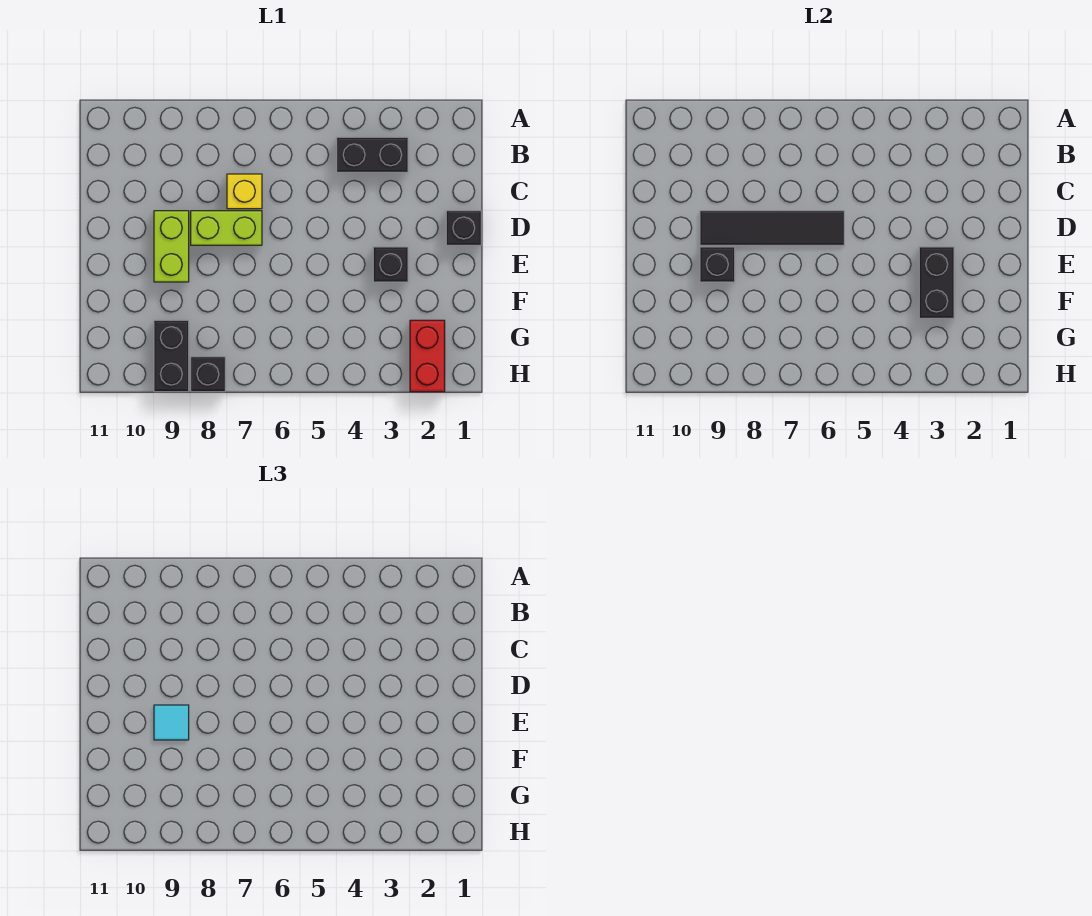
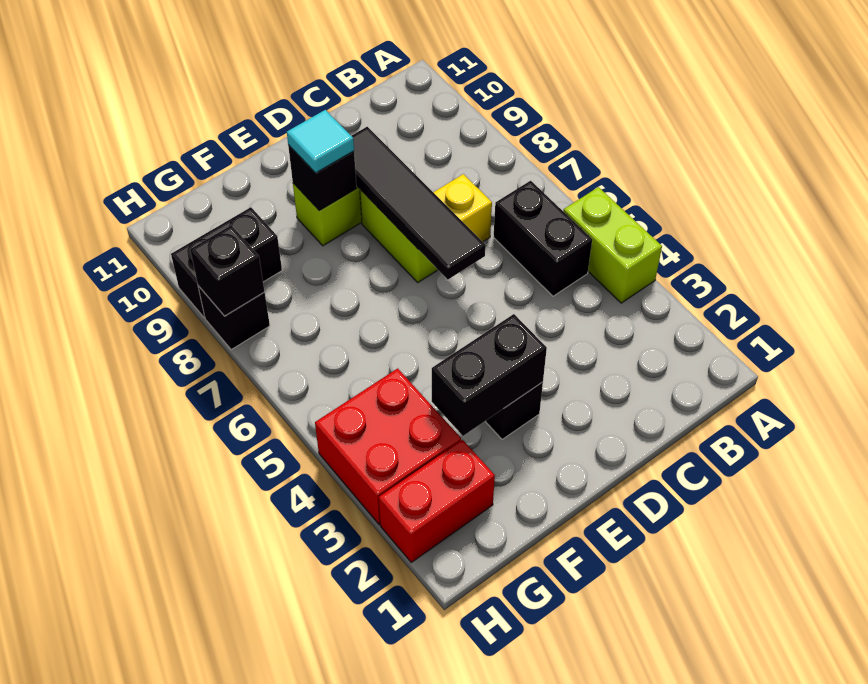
none -> lime brick A4:A5 level 1
black brick B3:B4 level 1 -> black brick B5:B6 level 1
black brick D1 level 1 -> black brick H8 level 2
none -> red brick G3:H4 level 1

